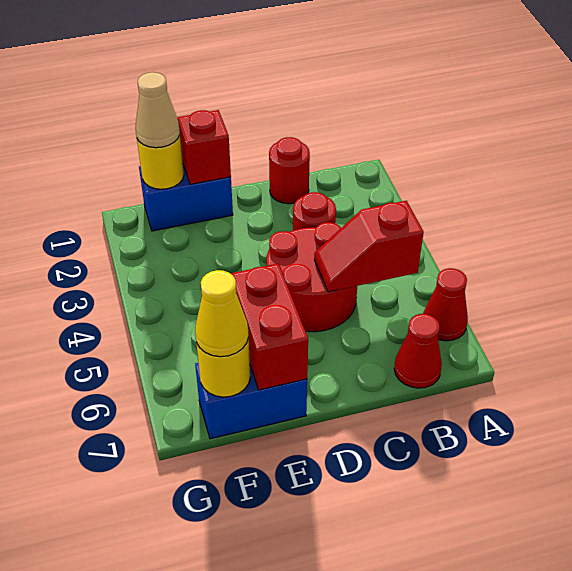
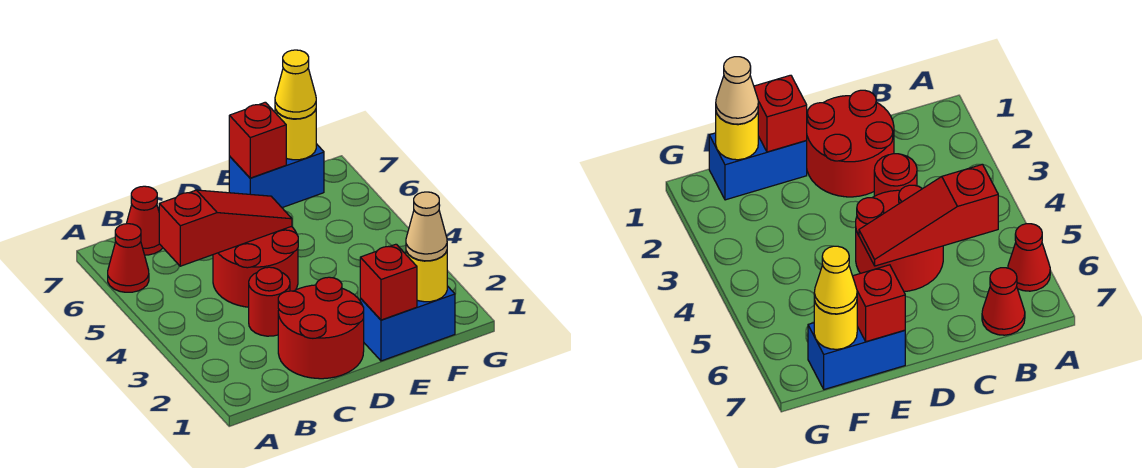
red slope B5:C5 level 2 top B -> red slope B5:D5 level 2 top B
red round brick C1 level 1 -> red round brick C1:D2 level 1
red brick E6:E7 level 2 -> red brick E7 level 2

